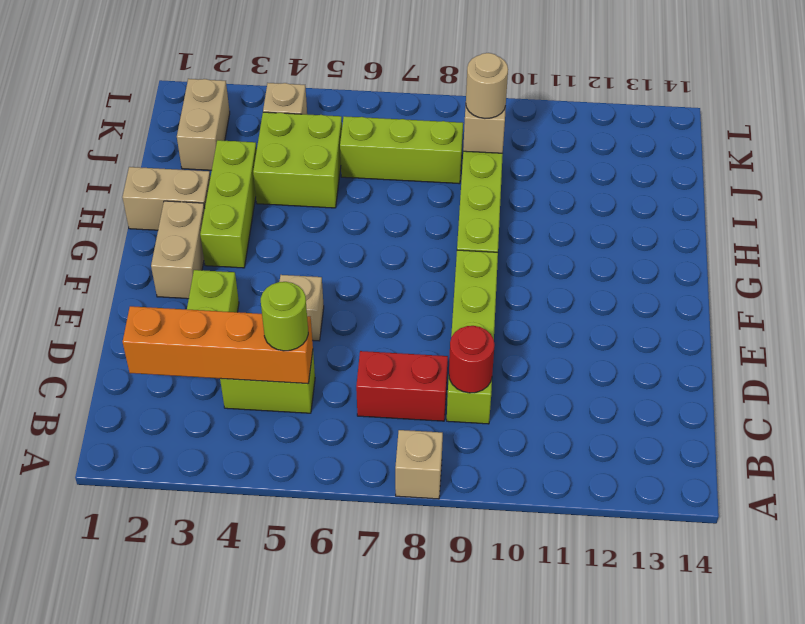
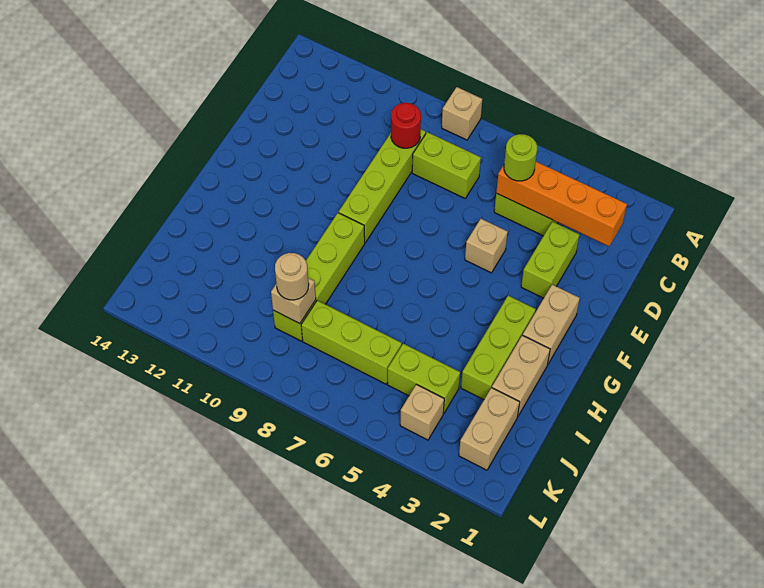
red brick C7:C8 level 1 -> lime brick C7:C8 level 1
tan brick H1:H2 level 1 -> tan brick H2:I2 level 1
lime brick I4:J5 level 1 -> lime brick J4:J5 level 1

